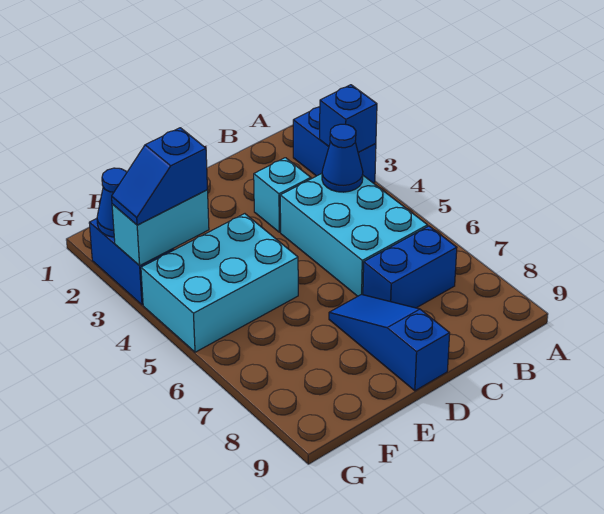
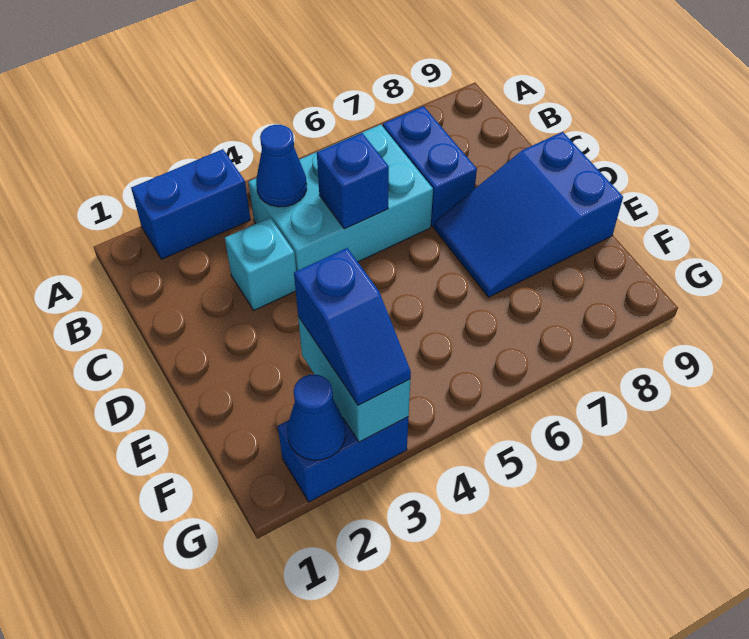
blue brick A3 level 2 -> blue brick C5 level 2
blue slope D7:D9 level 1 top 9 -> blue slope D7:E9 level 1 top 9
cyan brick E4:G5 level 1 -> none

